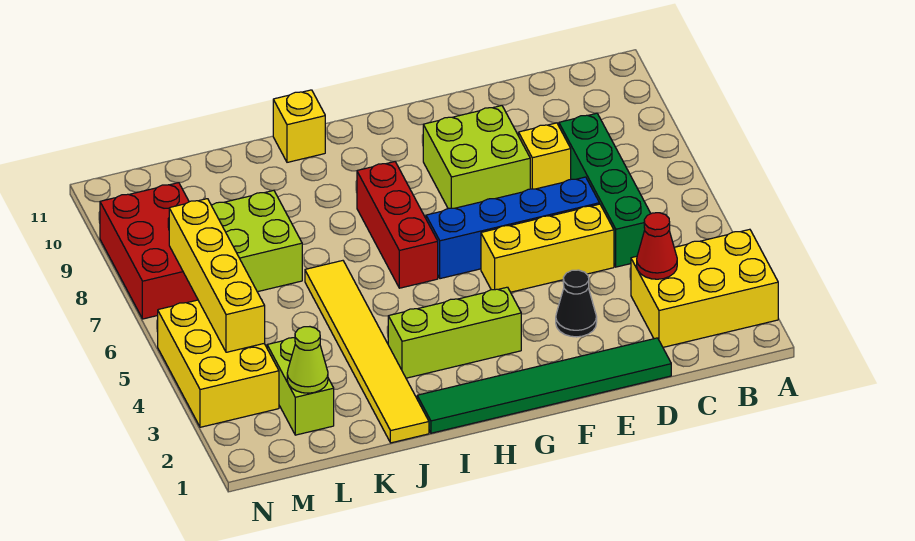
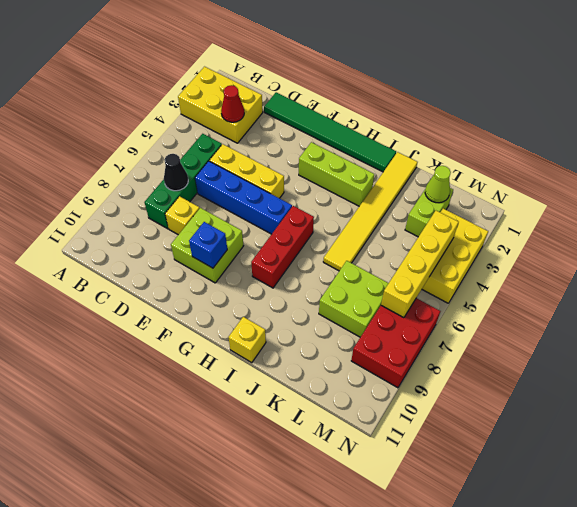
black cone E3 level 1 -> black cone C7 level 2
none -> blue brick F9 level 2

